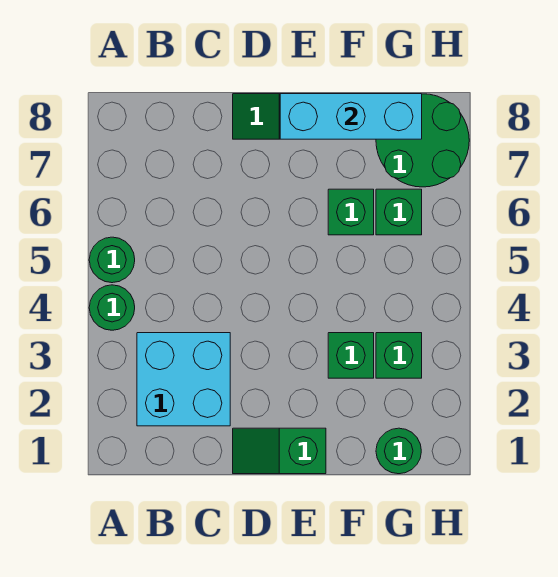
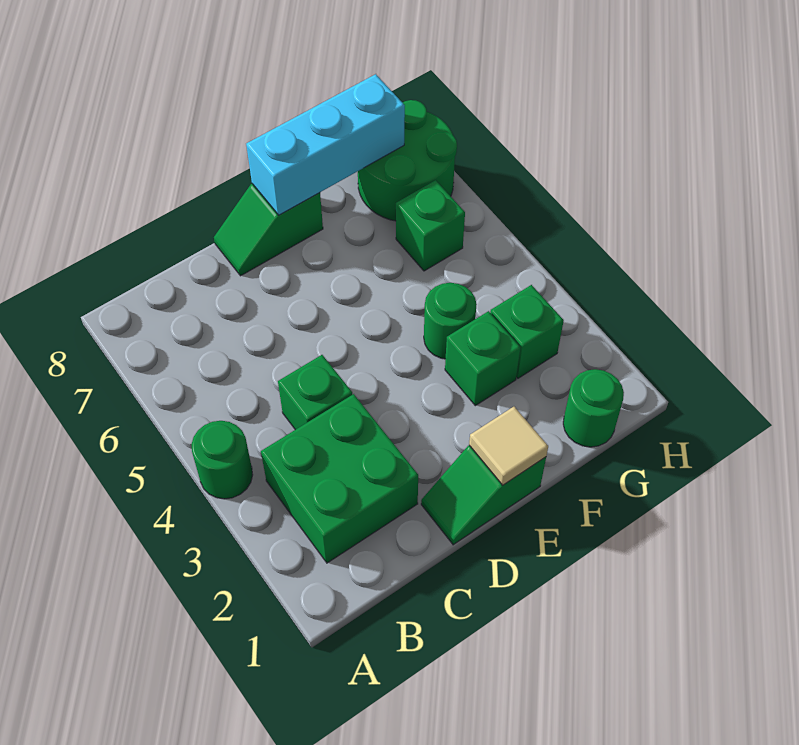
green round brick A5 level 1 -> green round brick F4 level 1
cyan brick B2:C3 level 1 -> green brick B2:C3 level 1
none -> tan tile E1 level 2
green brick F6 level 1 -> green brick C4 level 1

